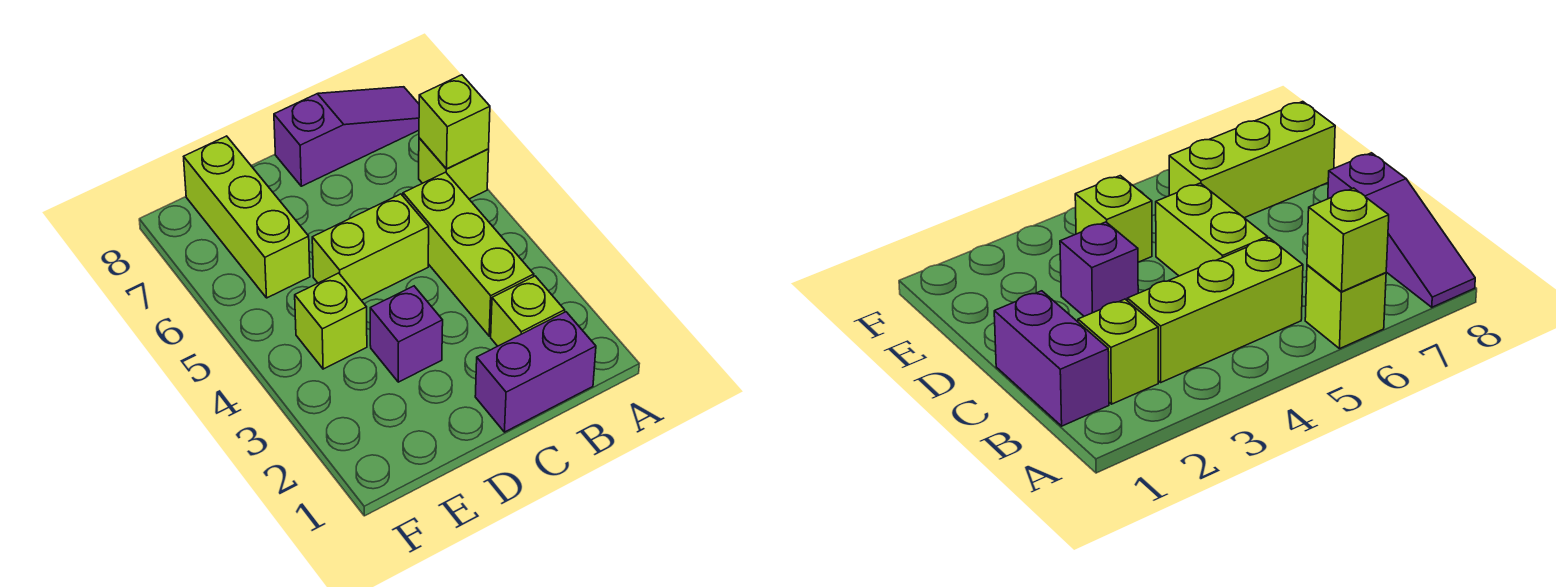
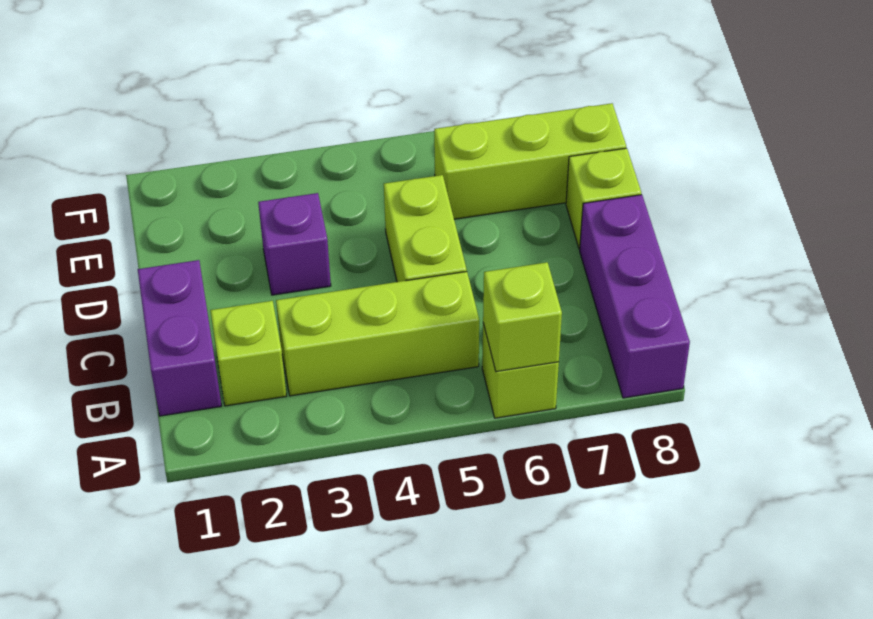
purple slope A8:C8 level 1 top C -> purple brick A8:C8 level 1
lime brick E4 level 1 -> lime brick D8 level 1

